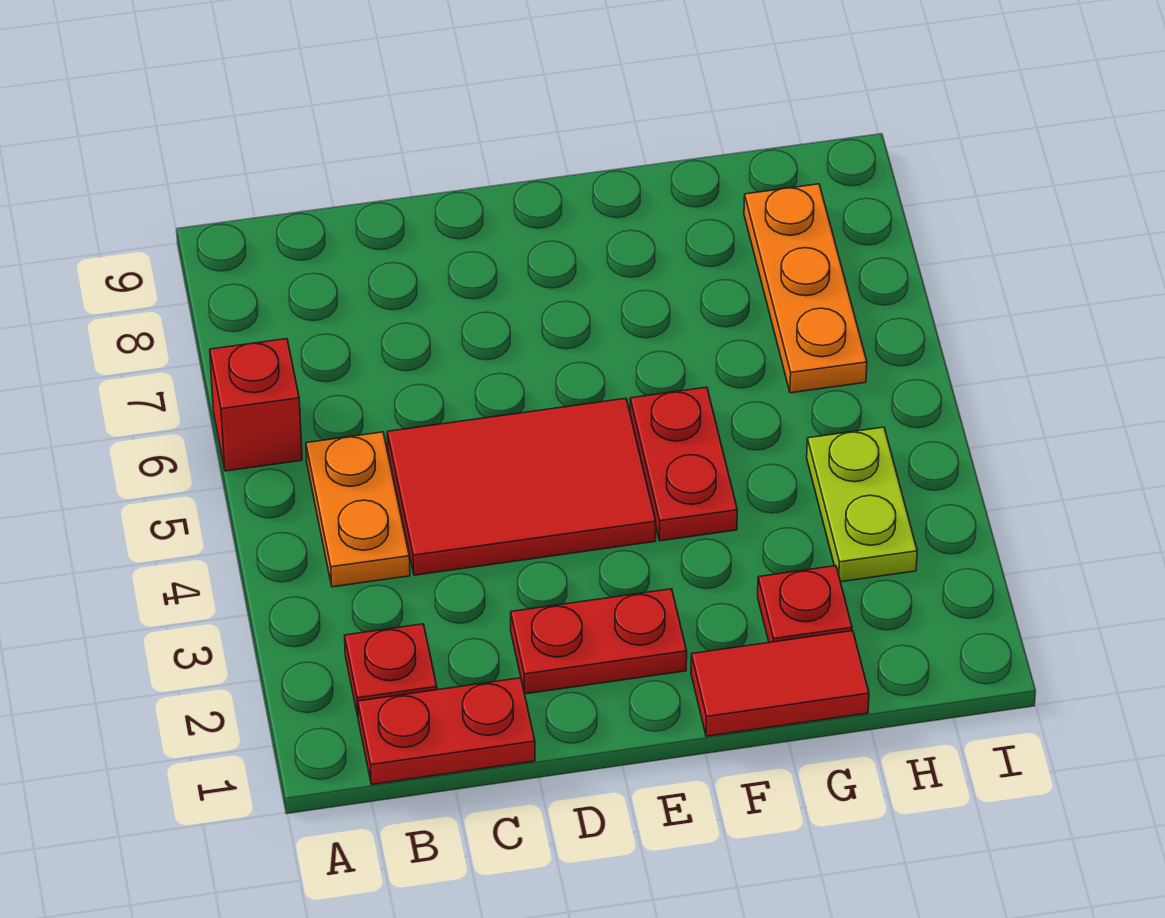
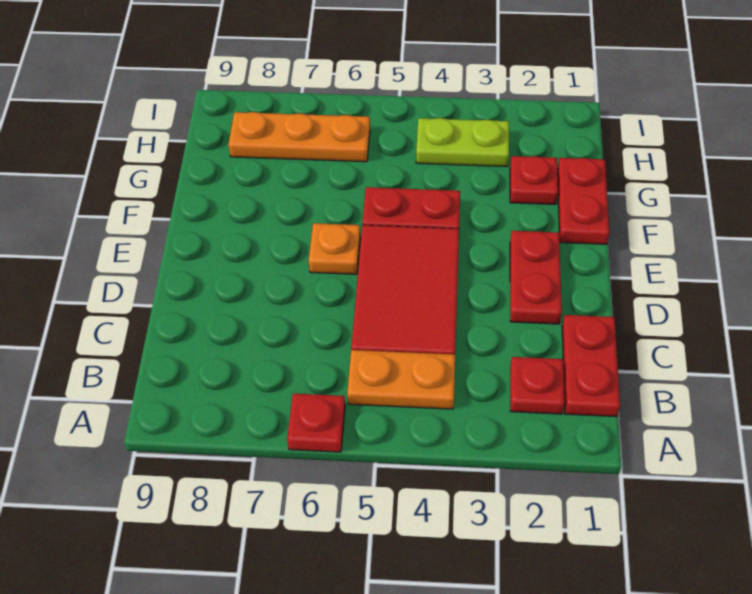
red brick A6 level 1 -> red plate A6 level 1
none -> orange plate E6 level 1
red tile F1:G1 level 1 -> red plate F1:G1 level 1

